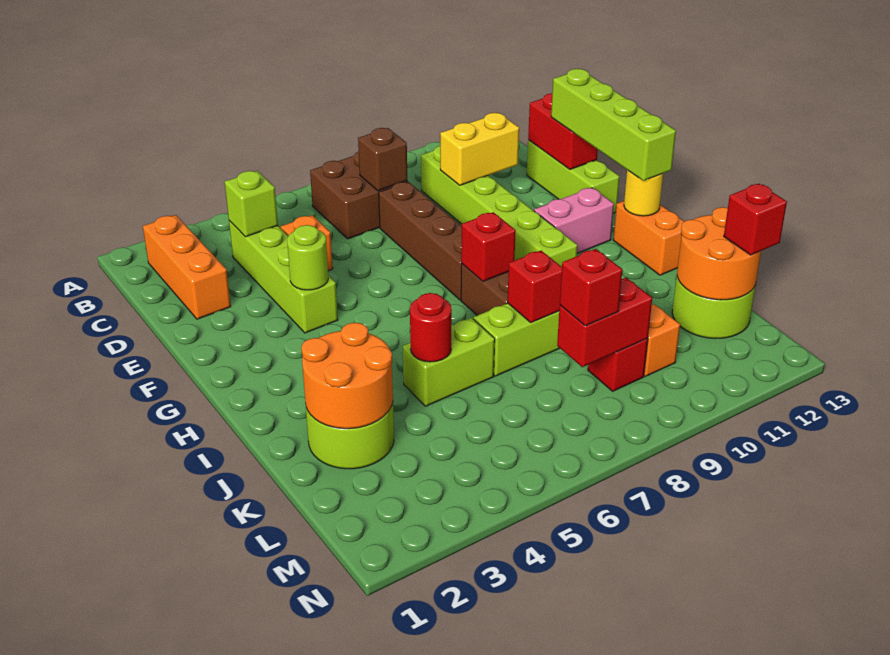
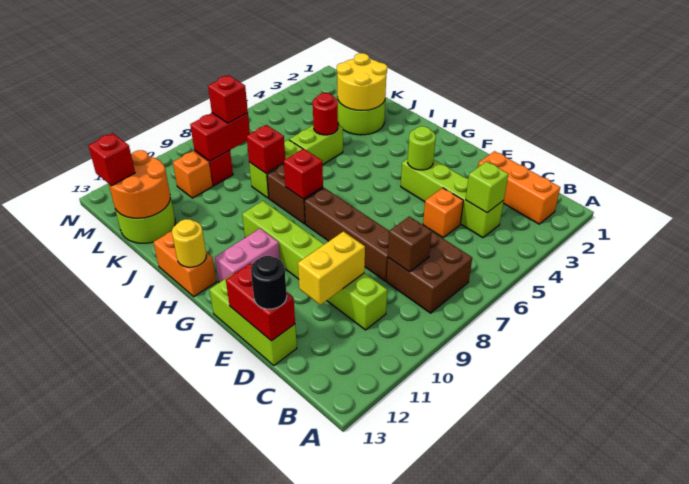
none -> black round brick D13 level 3
lime brick E13:H13 level 3 -> none
orange round brick J2:K3 level 2 -> yellow round brick J2:K3 level 2

